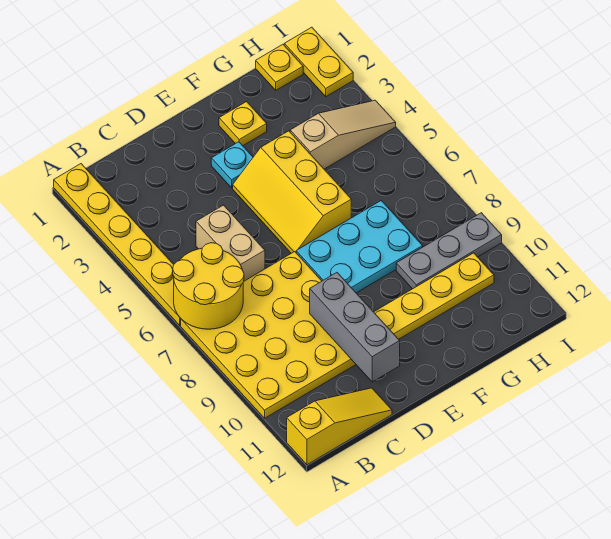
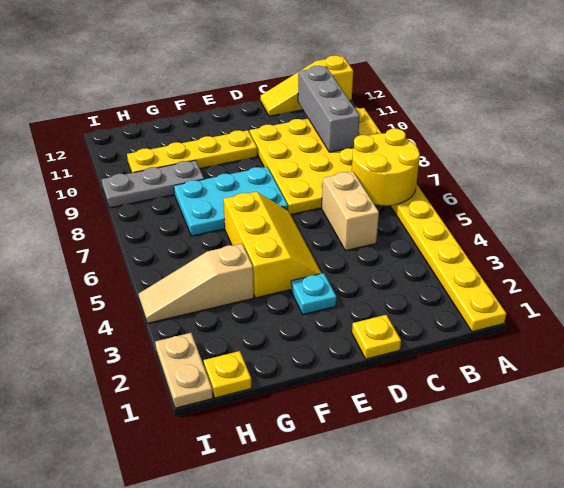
grey brick D9:D11 level 2 -> grey brick B9:B11 level 2
yellow plate F2 level 1 -> yellow plate D1 level 1
yellow plate I1:I2 level 1 -> tan plate I1:I2 level 1

